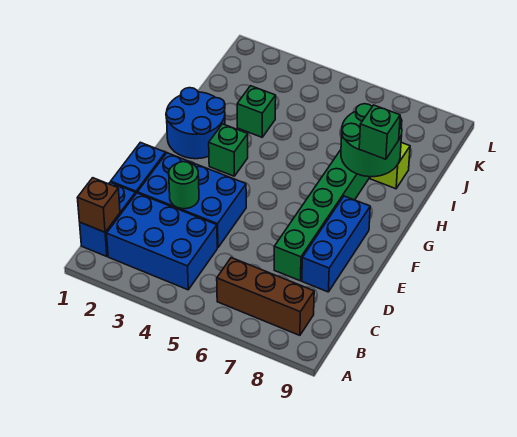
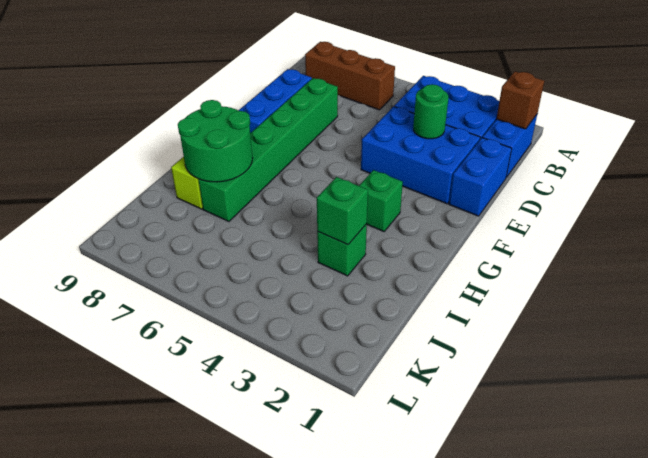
blue round brick G1:H2 level 1 -> none
green brick H8 level 3 -> green brick I3 level 2

